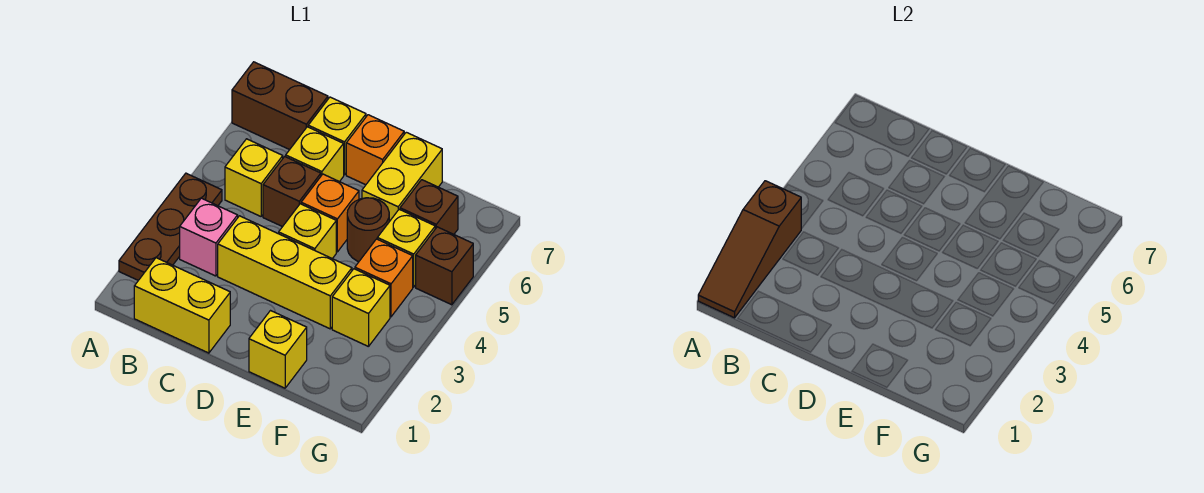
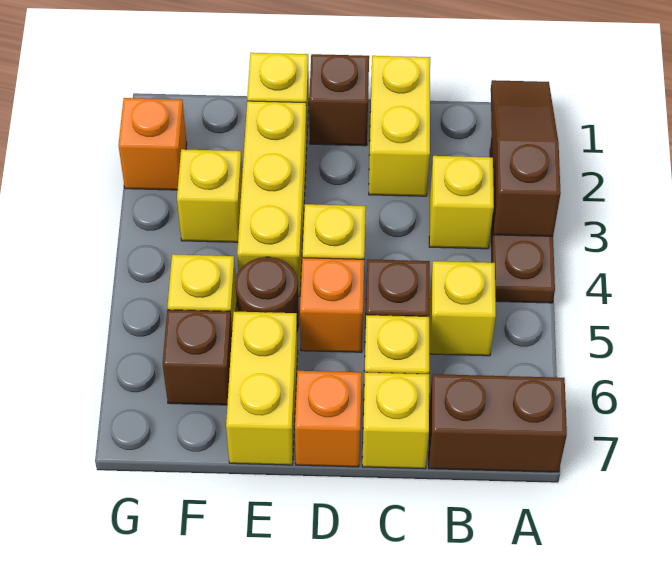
yellow brick B1:C1 level 1 -> yellow brick C1:C2 level 1
pink brick B3 level 1 -> yellow brick B3 level 1
yellow brick C3:E3 level 1 -> yellow brick E2:E4 level 1
orange brick F4 level 1 -> orange brick G2 level 1
brown brick G5 level 1 -> brown brick D1 level 1

